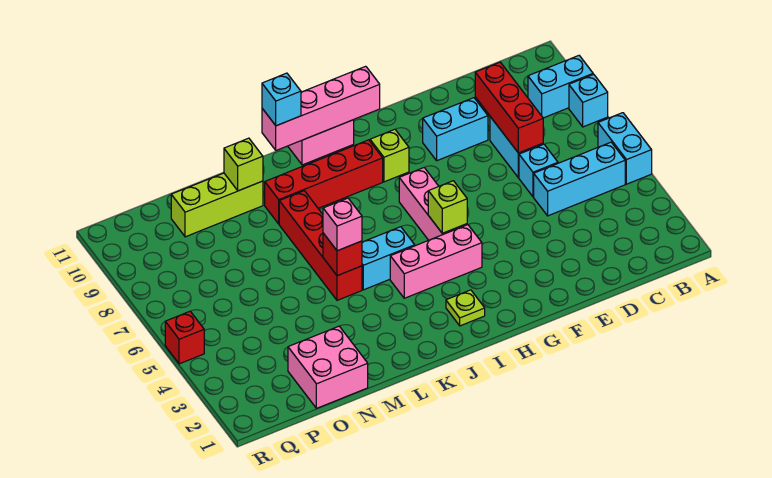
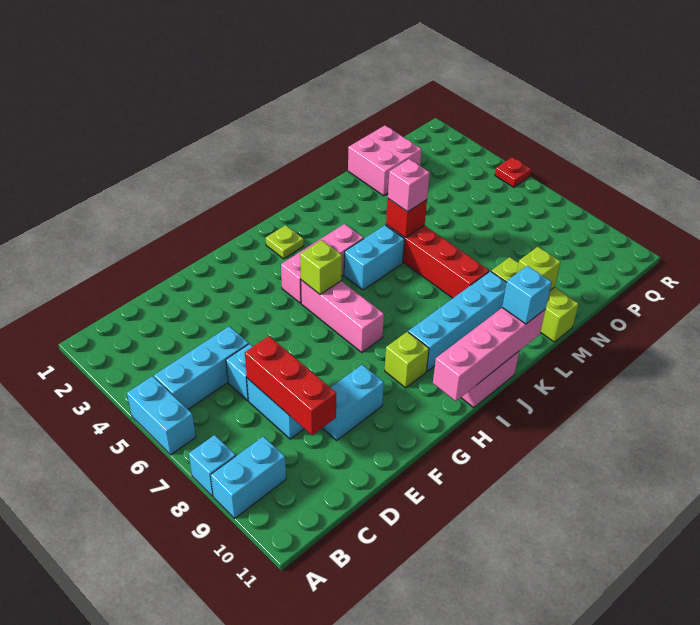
red brick I9:L9 level 1 -> cyan brick I9:L9 level 1
lime brick M10:O10 level 1 -> lime brick M9:M11 level 1
red brick R5 level 1 -> red plate R5 level 1

